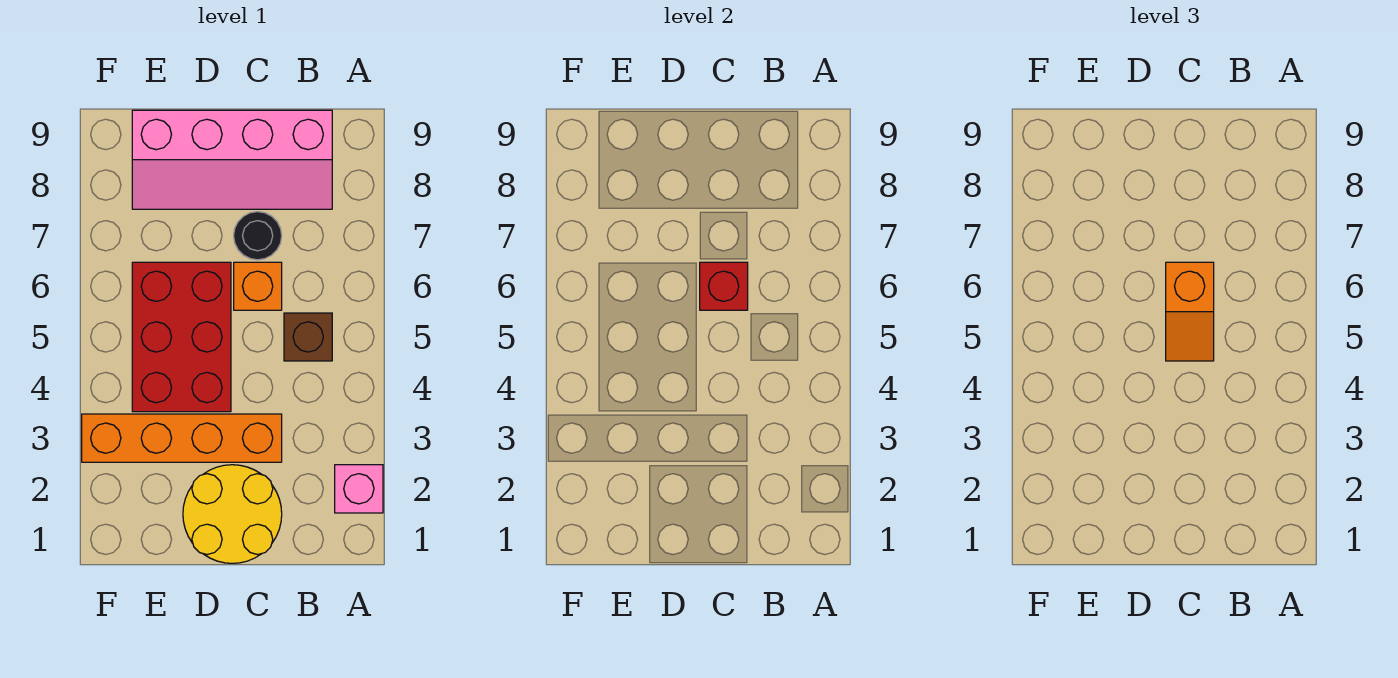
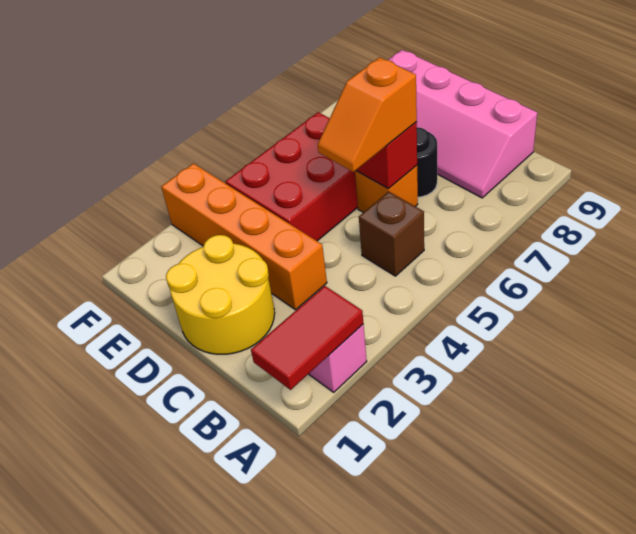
none -> red tile A1:A2 level 2

